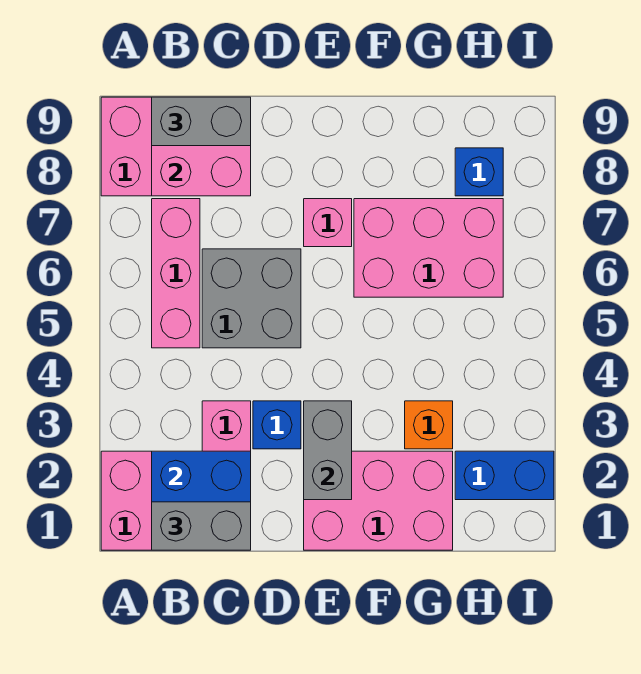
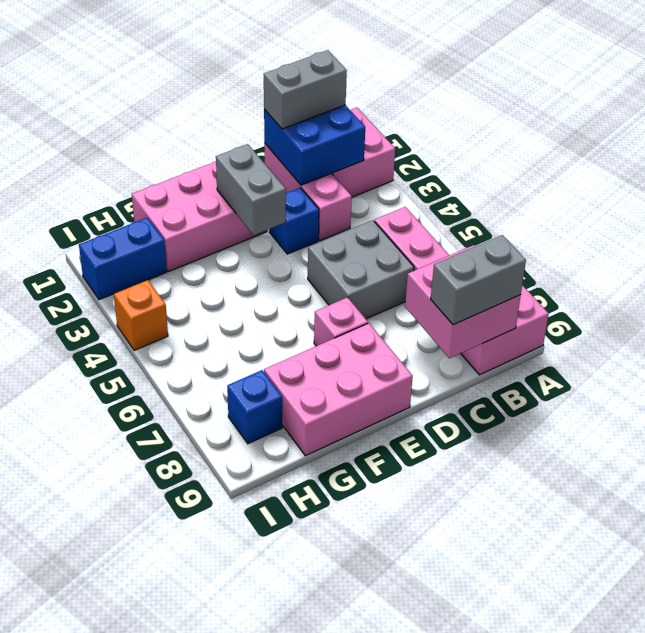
pink brick F6:H7 level 1 -> pink brick E8:G9 level 1
orange brick G3 level 1 -> orange brick I4 level 1

